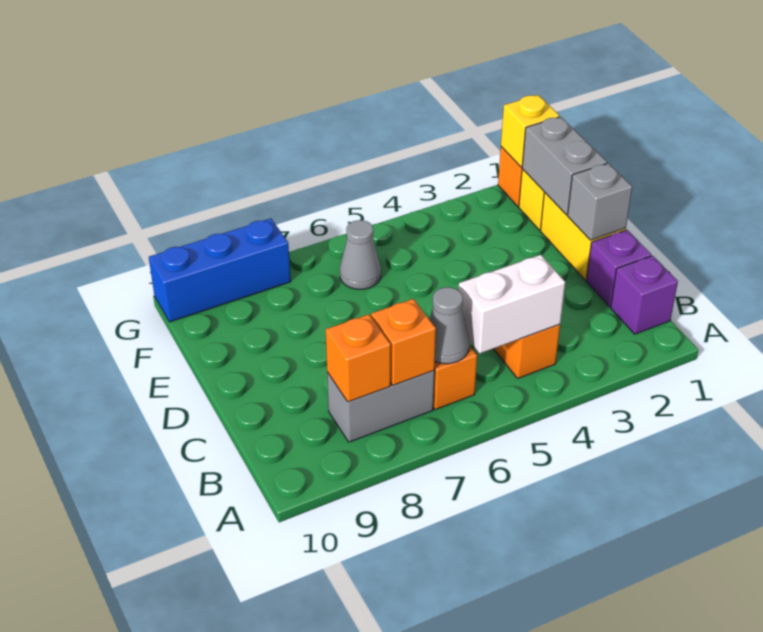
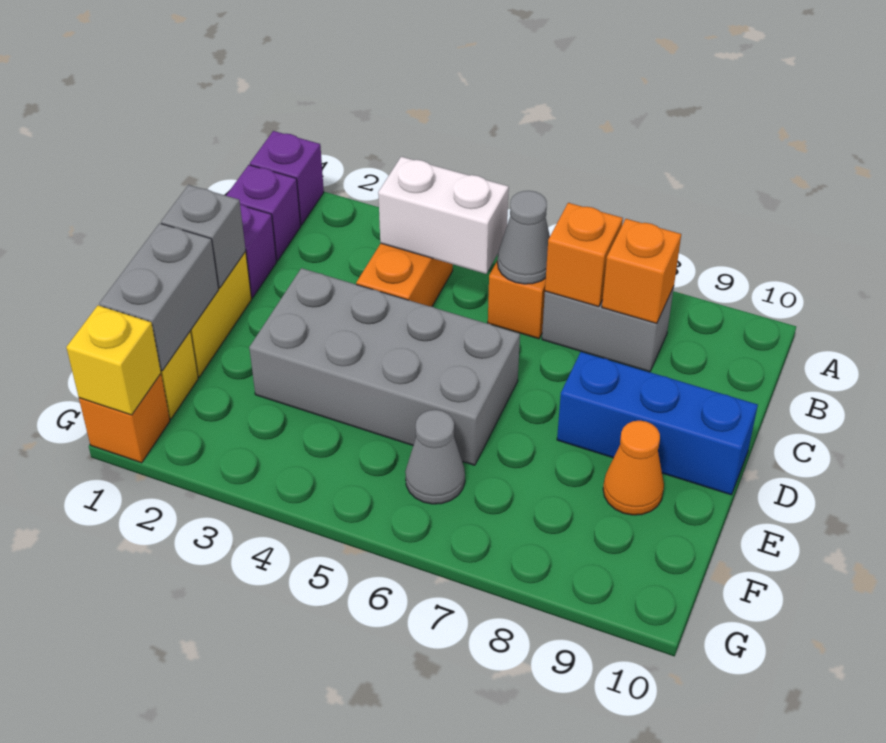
none -> purple brick A1 level 1
none -> grey brick D3:E6 level 1
none -> orange cone E9 level 1
blue brick G8:G10 level 1 -> blue brick D8:D10 level 1

